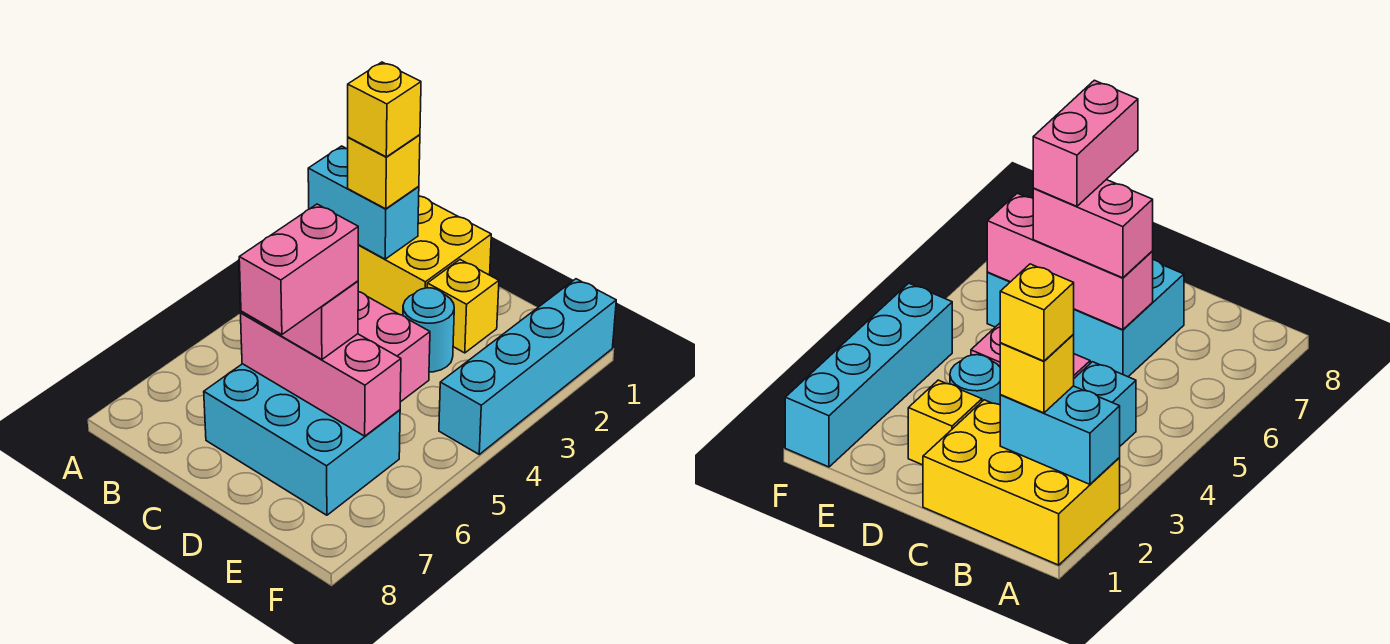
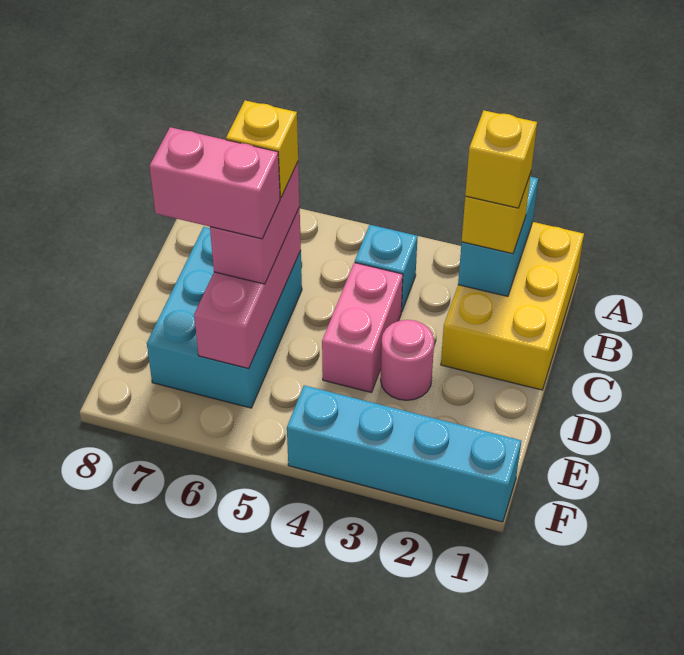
yellow brick D2 level 1 -> yellow brick C6 level 4
cyan round brick D3 level 1 -> pink round brick D3 level 1

